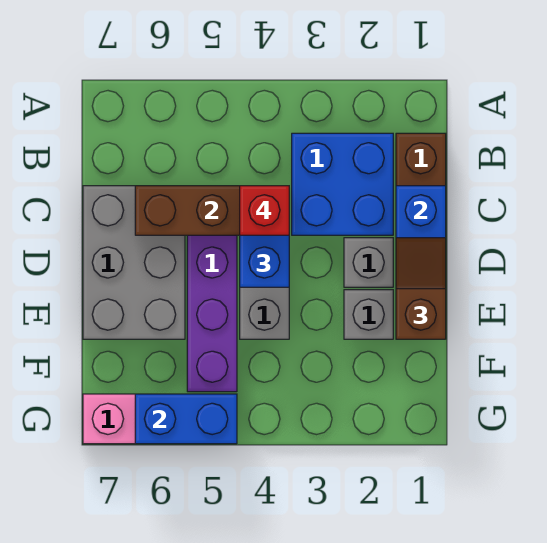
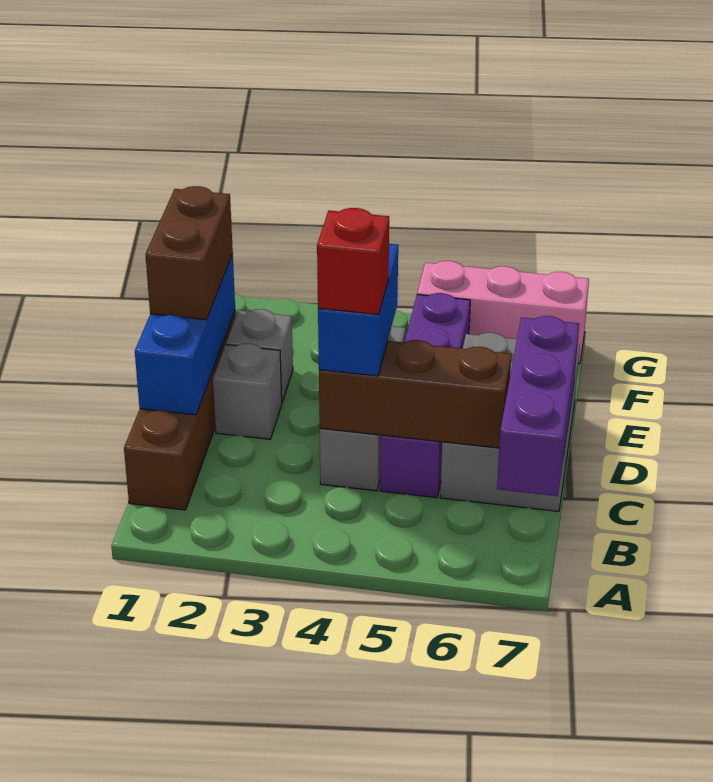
blue brick B2:C3 level 1 -> none
none -> purple brick B7:D7 level 2
brown slope D1:E1 level 3 top E -> brown brick D1:E1 level 3
blue brick G5:G6 level 2 -> none

